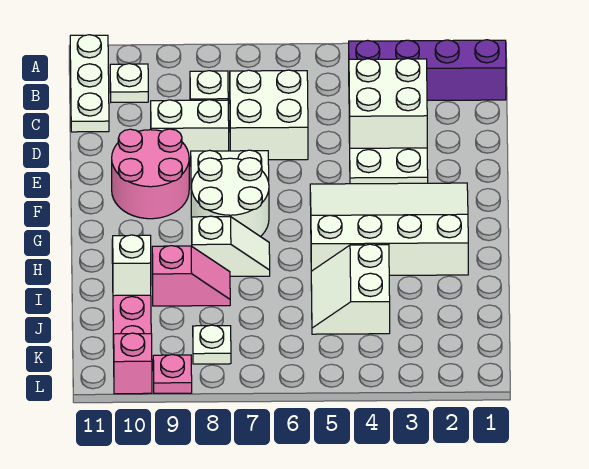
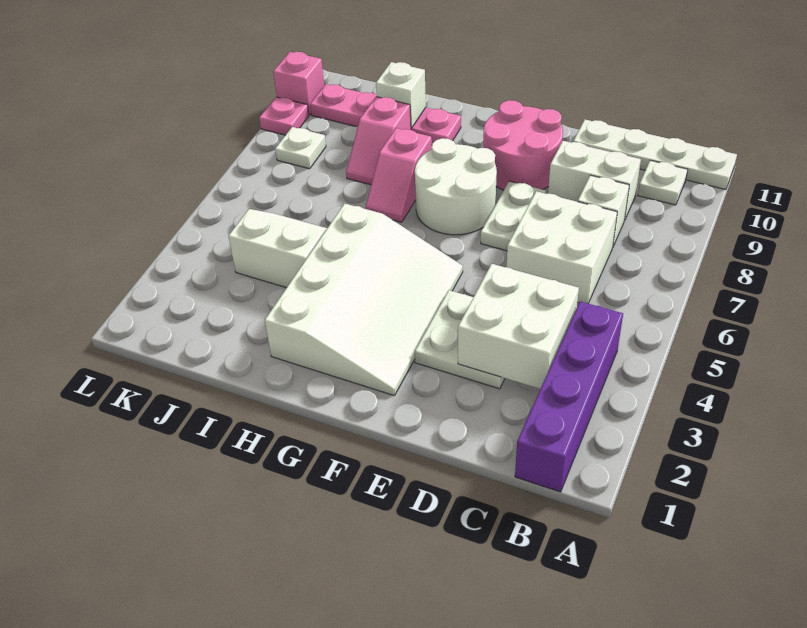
white plate A11:C11 level 1 -> white plate A11:D11 level 1
white brick D8:D9 level 1 -> white brick C9:D9 level 1
white slope H7:H8 level 1 top 8 -> pink slope H7:H8 level 1 top 8

